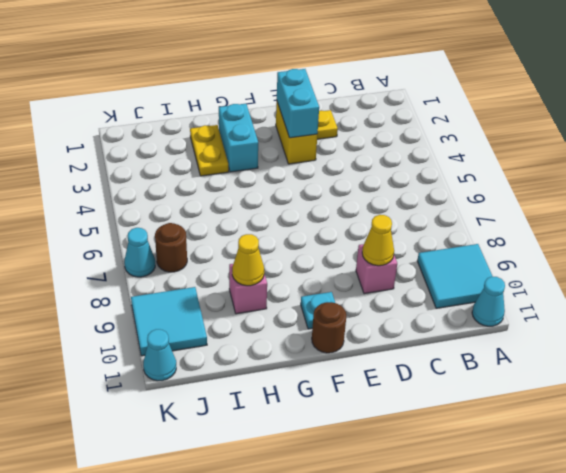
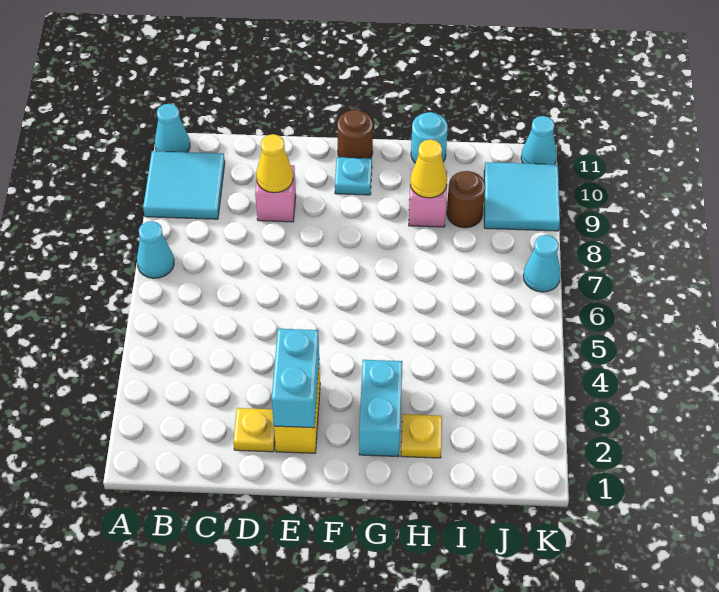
none -> cyan cone A7 level 1
yellow plate H2:H3 level 1 -> yellow plate H2 level 1
none -> cyan round brick H11 level 1
brown round brick J7 level 1 -> brown round brick I9 level 1

